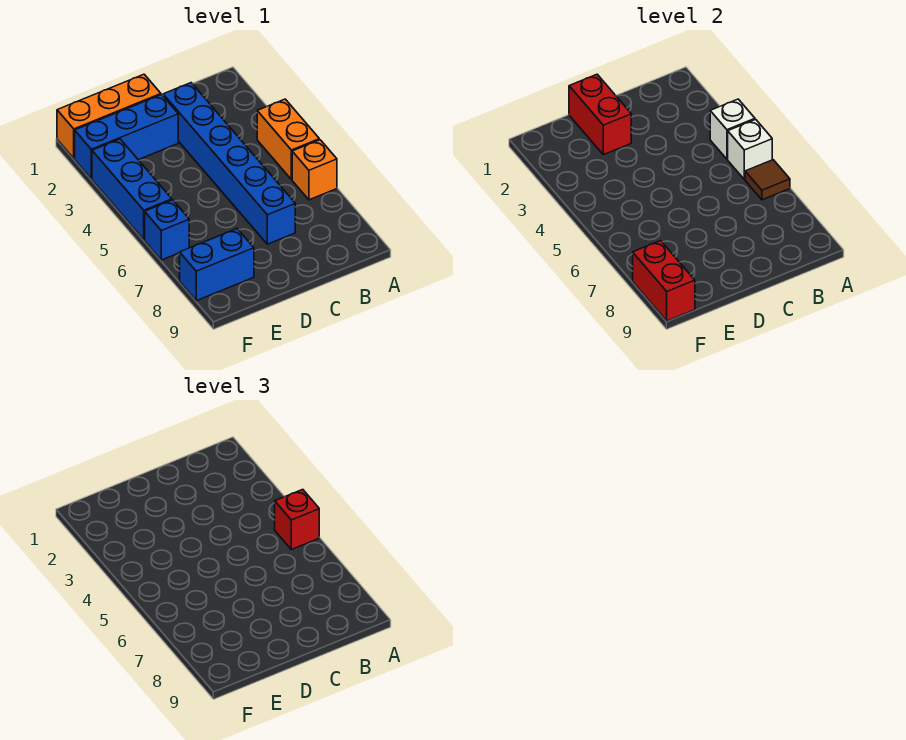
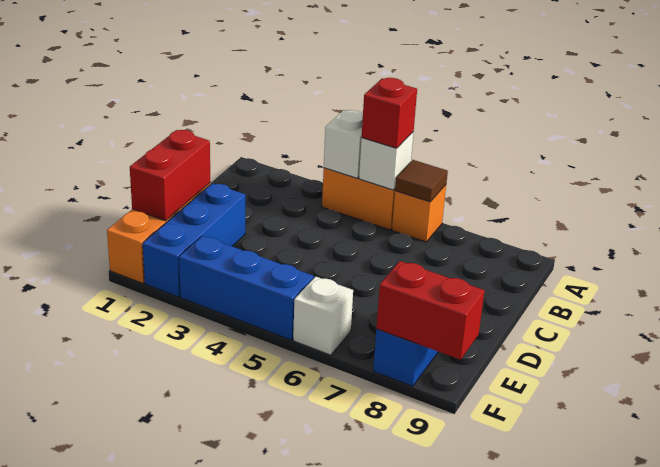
blue brick C2:C7 level 1 -> none
red brick D1:D2 level 2 -> red brick D1:E1 level 2
blue brick F6 level 1 -> white brick F6 level 1

